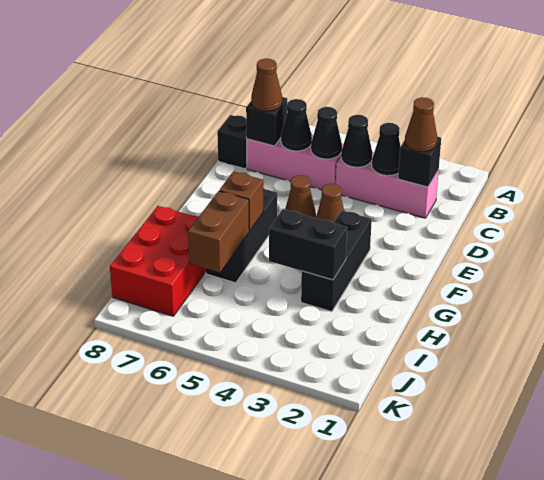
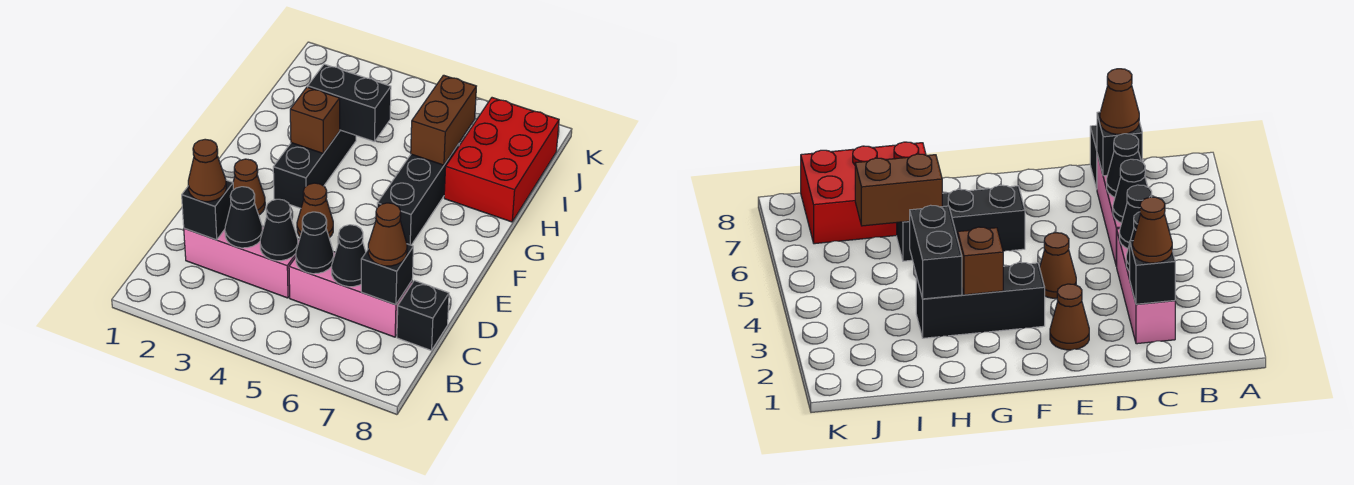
brown cone E5 level 1 -> brown cone E2 level 1
brown brick G6 level 2 -> brown brick G3 level 2

